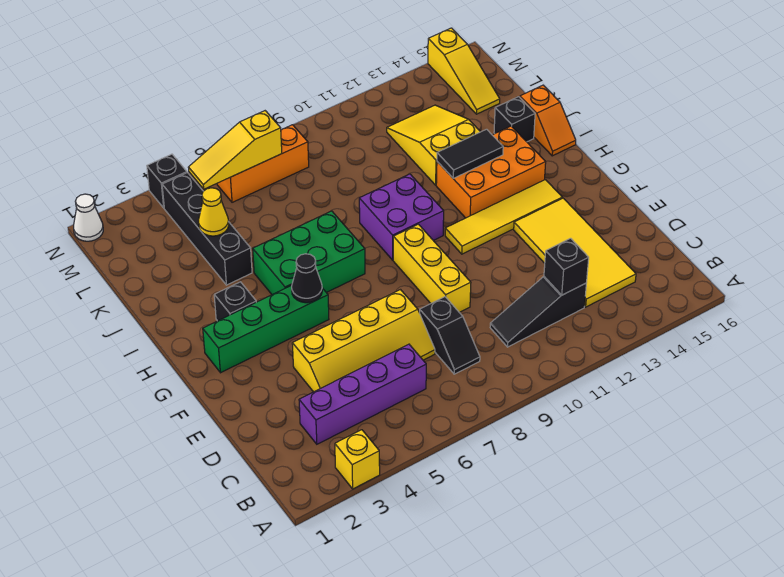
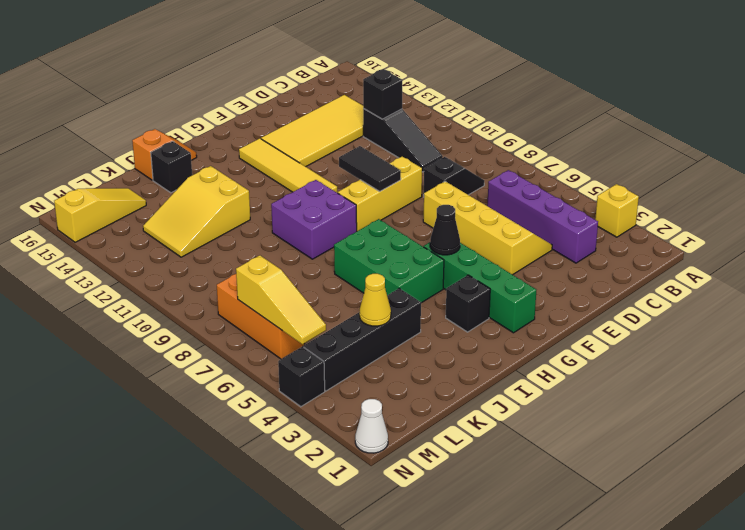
orange brick H12:I14 level 1 -> none
black tile I12:I13 level 2 -> black tile F9:F10 level 2

